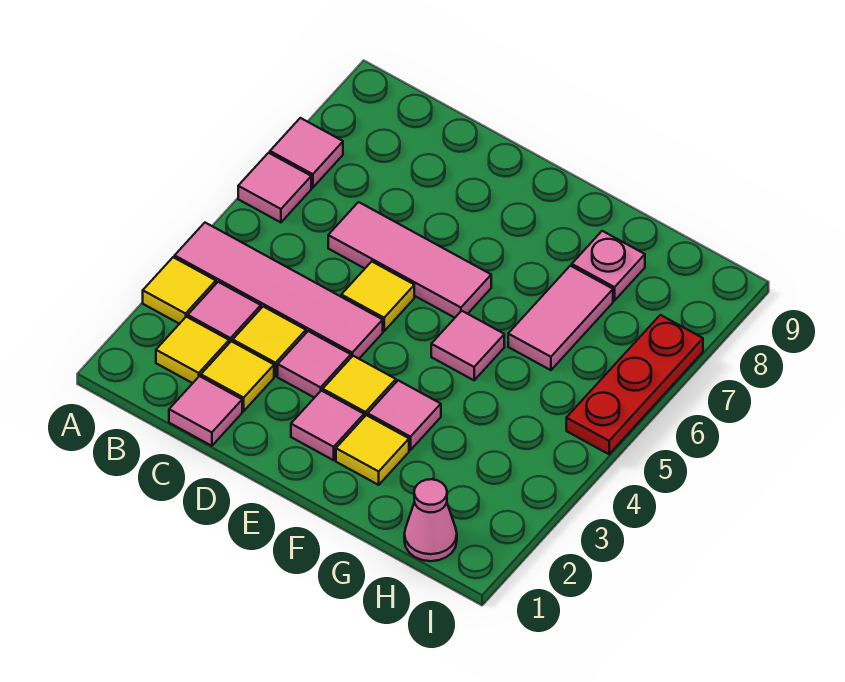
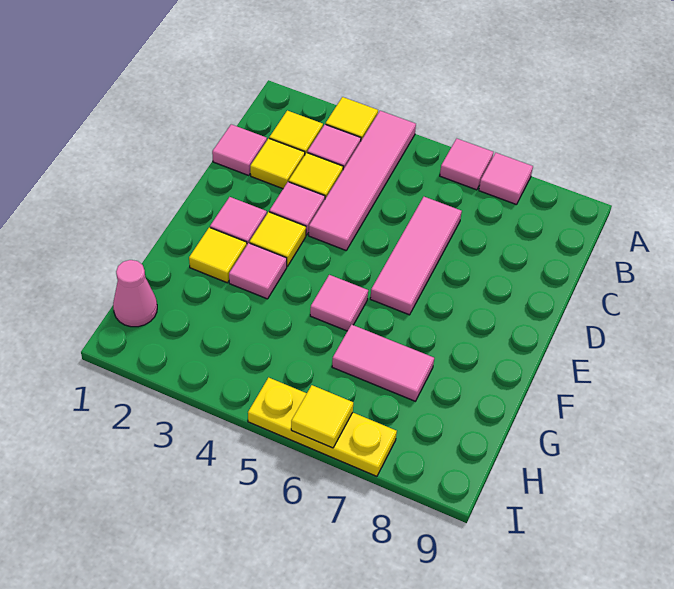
yellow tile D5 level 1 -> yellow tile I6 level 2
pink plate G8 level 1 -> none
red plate I5:I7 level 1 -> yellow plate I5:I7 level 1

